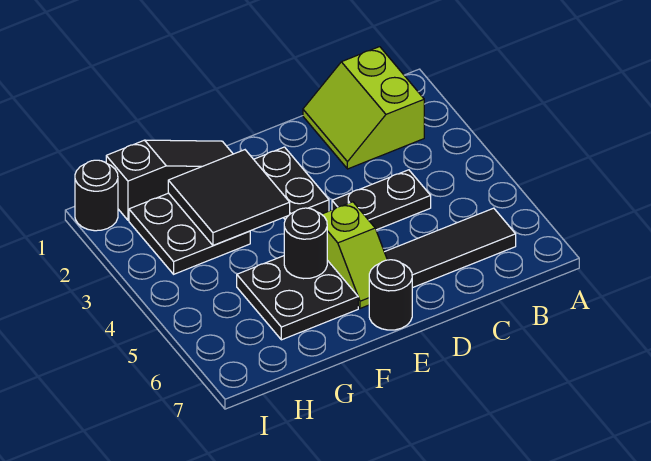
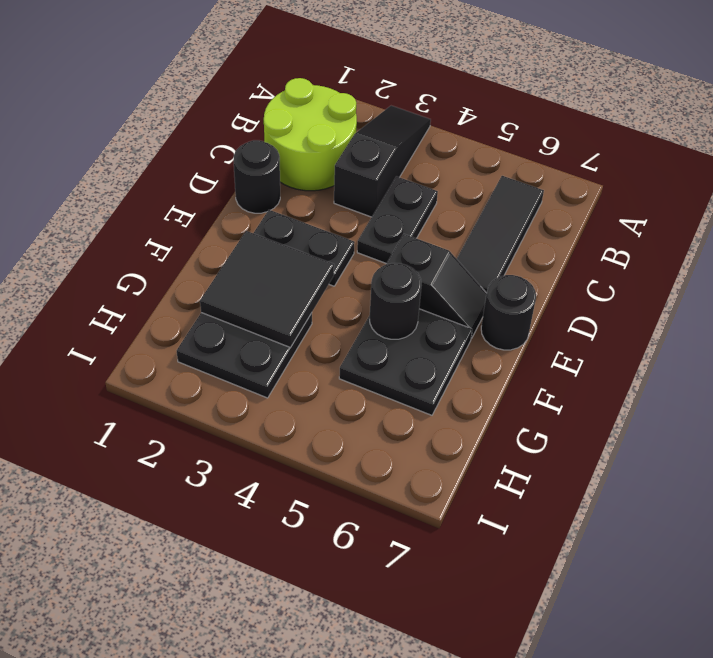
lime slope B1:C2 level 1 top B -> lime round brick B1:C2 level 1
lime slope E5:E6 level 1 top 5 -> black slope E5:E6 level 1 top 5
black slope F1:H1 level 1 top H -> black slope A3:C3 level 1 top C
black round brick I1 level 1 -> black round brick D1 level 1

